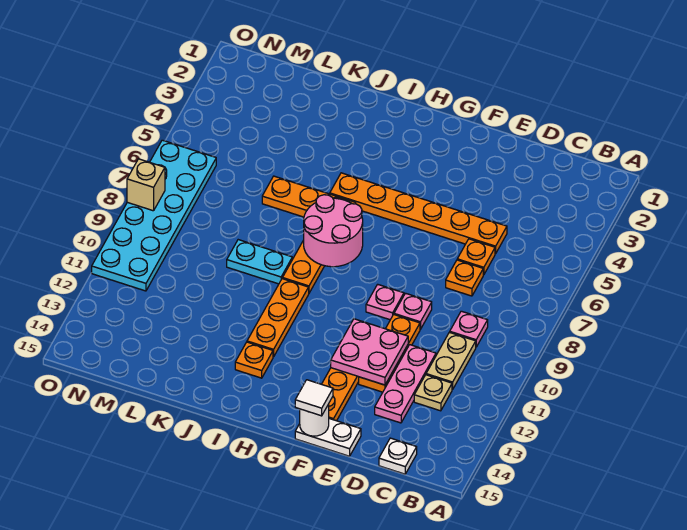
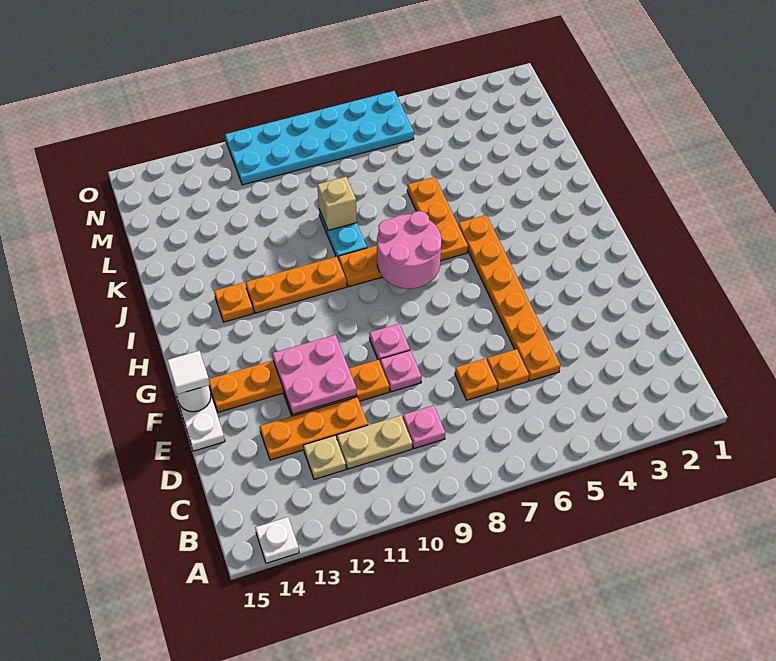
white plate C15 level 1 -> white plate A14 level 1
pink plate D11:D13 level 1 -> orange plate D11:D13 level 1
tan brick O8 level 2 -> tan brick K9 level 2

